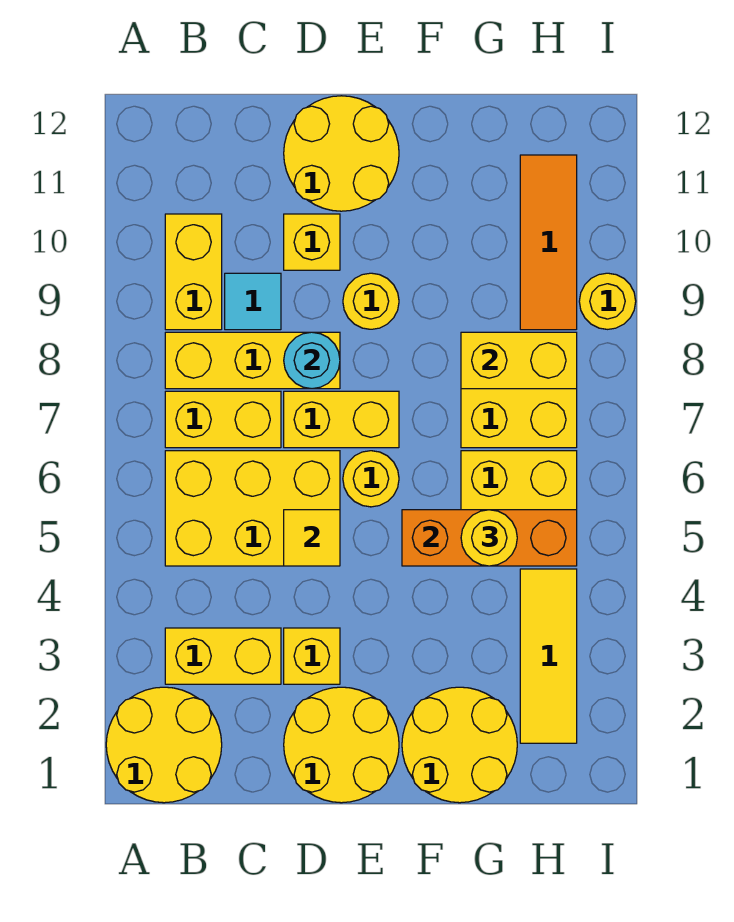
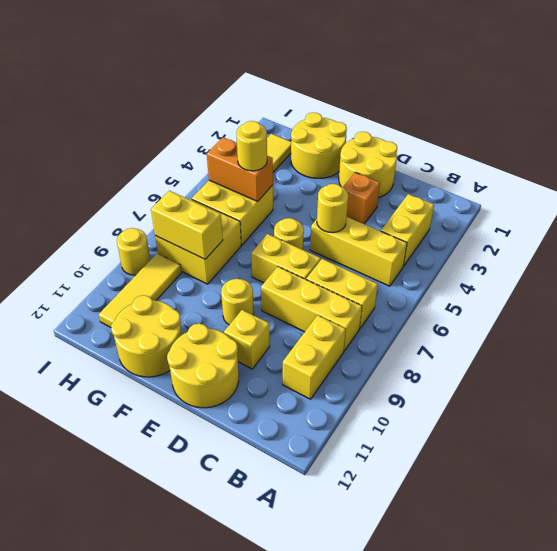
yellow round brick A1:B2 level 1 -> yellow round brick F11:G12 level 1
yellow brick B3:C3 level 1 -> yellow brick B3:B4 level 1
yellow brick B5:D6 level 1 -> yellow brick B5:D5 level 1
cyan tile C9 level 1 -> none
yellow brick D3 level 1 -> orange brick D3 level 1
yellow tile D5 level 2 -> yellow round brick D5 level 2
cyan round brick D8 level 2 -> none
orange brick F5:H5 level 2 -> orange brick G5:H5 level 2
orange tile H9:H11 level 1 -> yellow tile H9:H11 level 1

